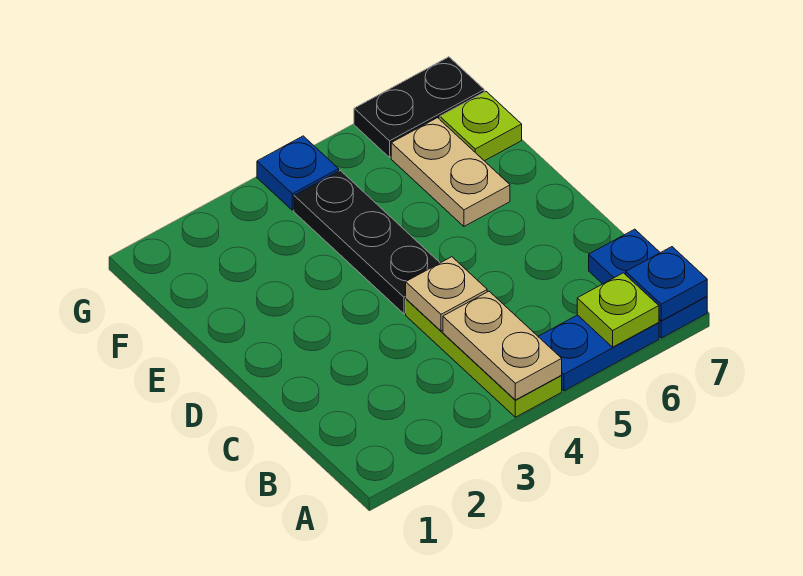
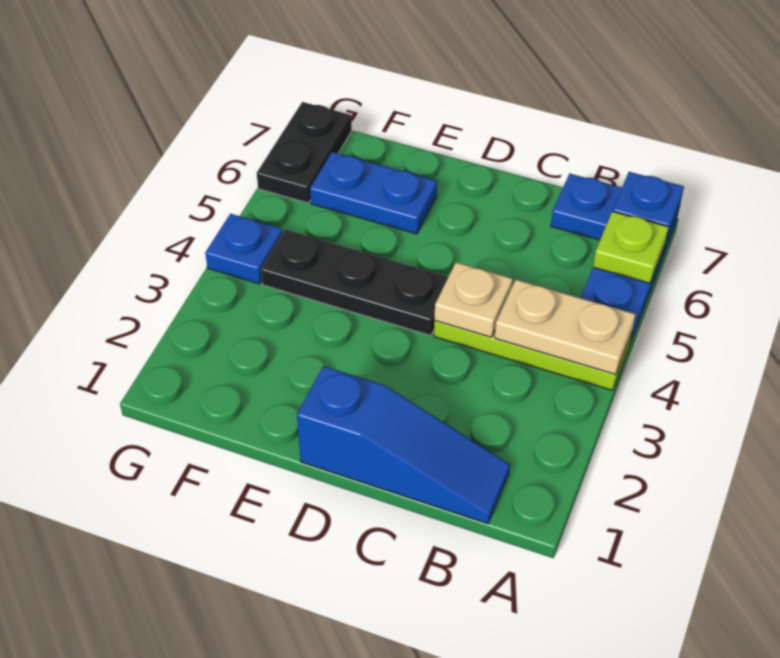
none -> blue slope B1:D1 level 1 top D
tan plate E6:F6 level 1 -> blue plate E6:F6 level 1
lime plate F7 level 1 -> none

